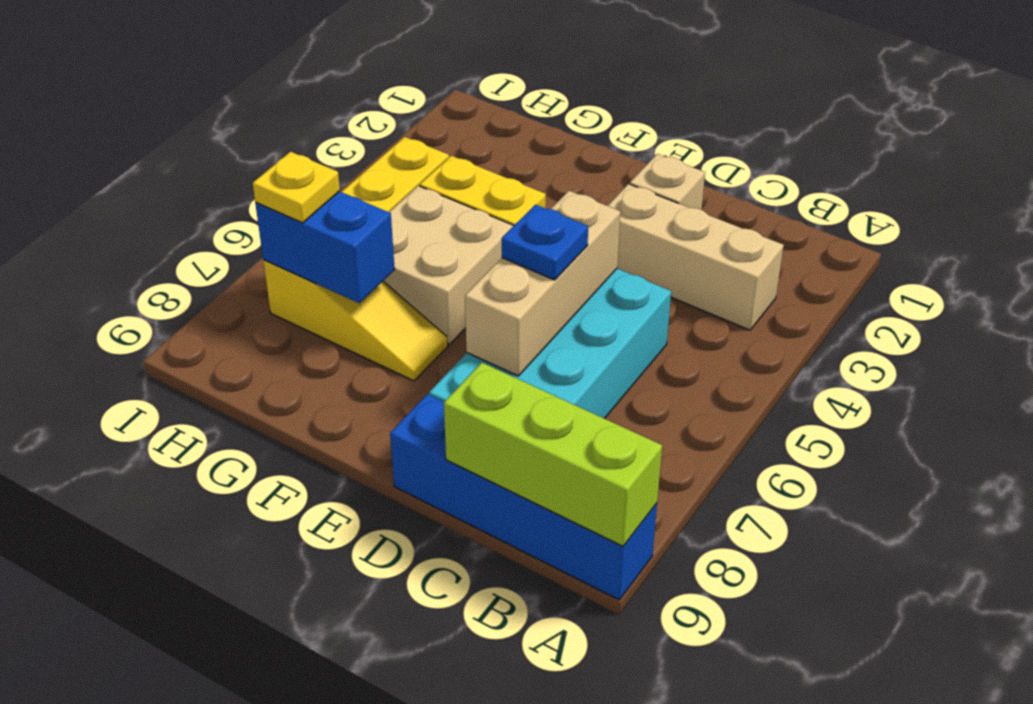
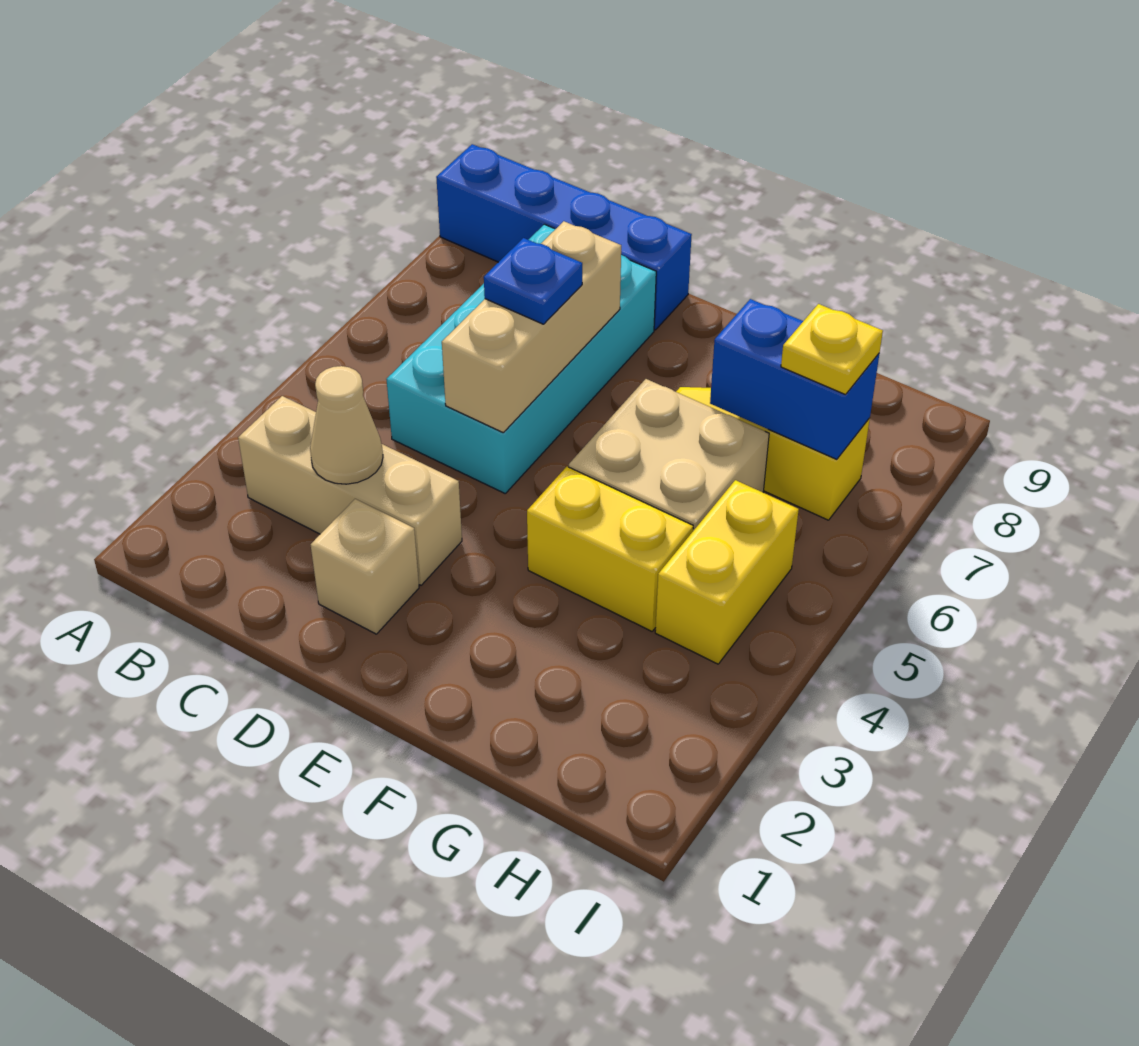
lime brick A9:C9 level 2 -> none
none -> tan cone C3 level 2

